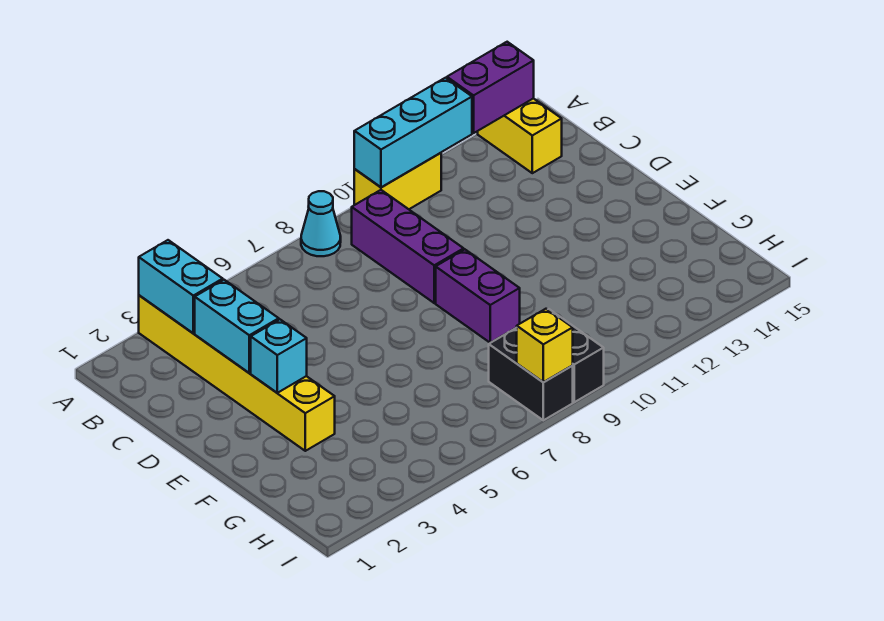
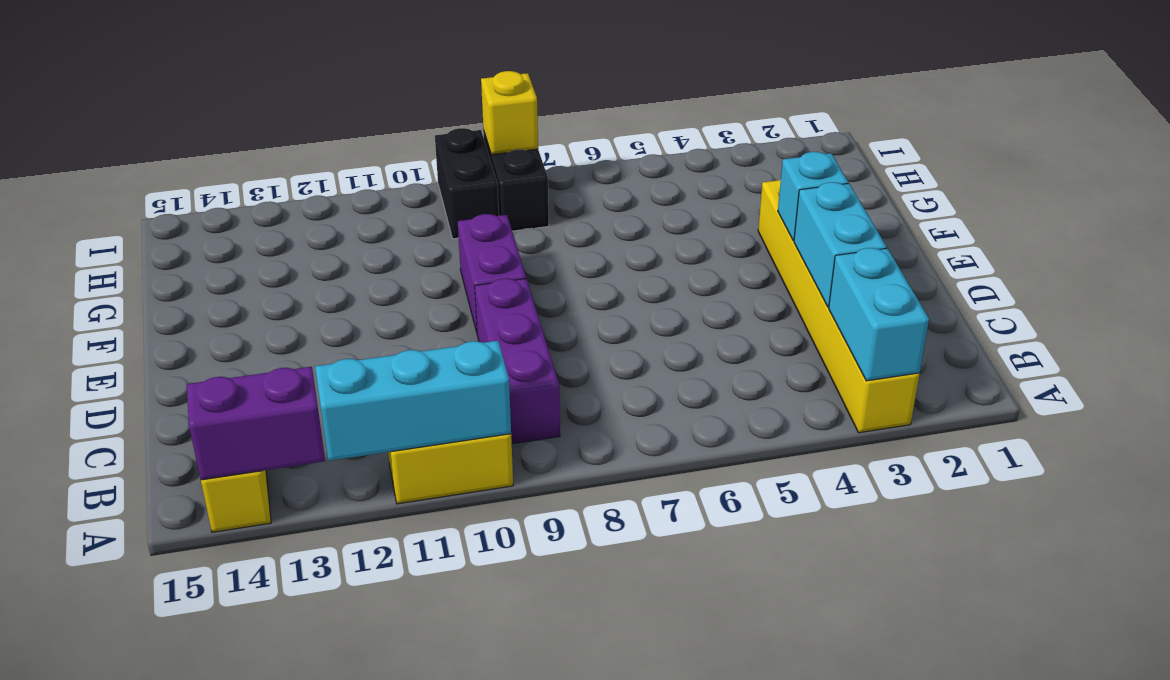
cyan cone A8 level 1 -> none

